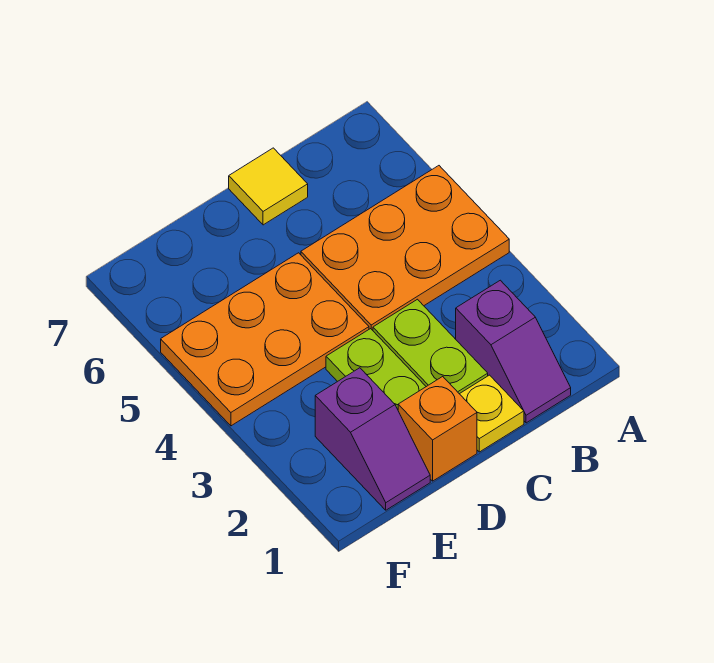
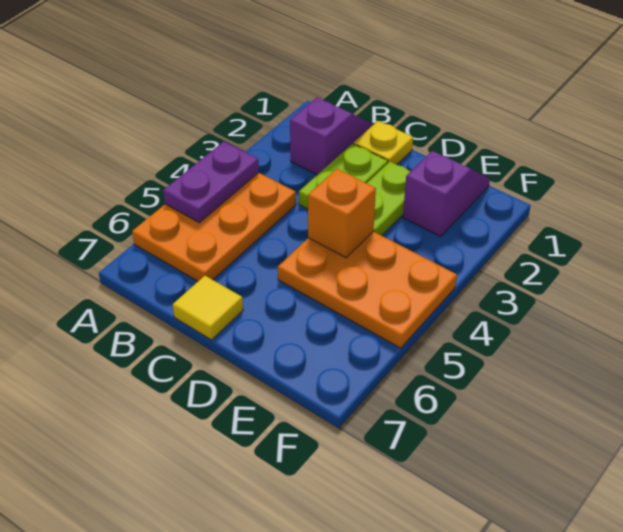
orange plate A4:C5 level 1 -> orange plate A4:B6 level 1
none -> purple plate A4:A5 level 2
orange brick D1 level 1 -> orange brick D4 level 2

